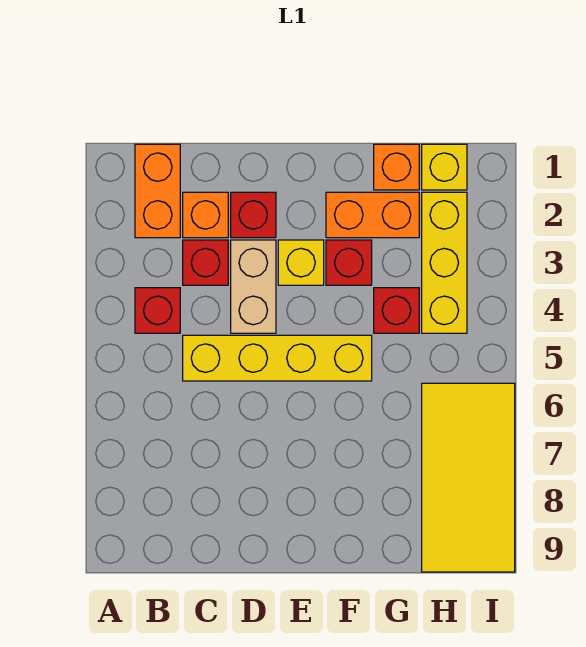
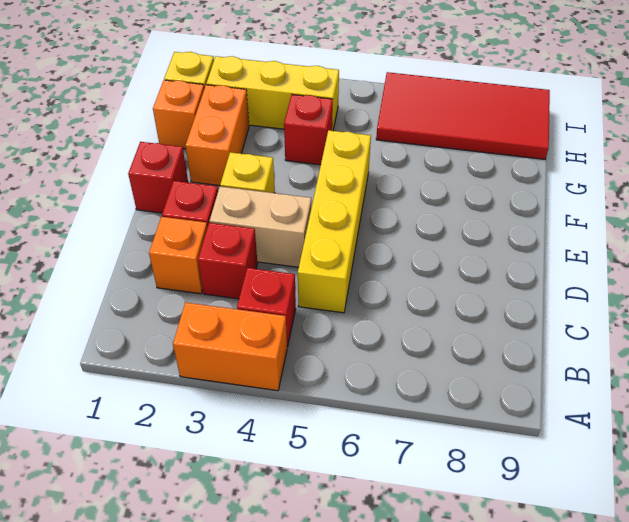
orange brick B1:B2 level 1 -> orange brick A3:A4 level 1
red brick F3 level 1 -> red brick E1 level 1
yellow tile H6:I9 level 1 -> red tile H6:I9 level 1

